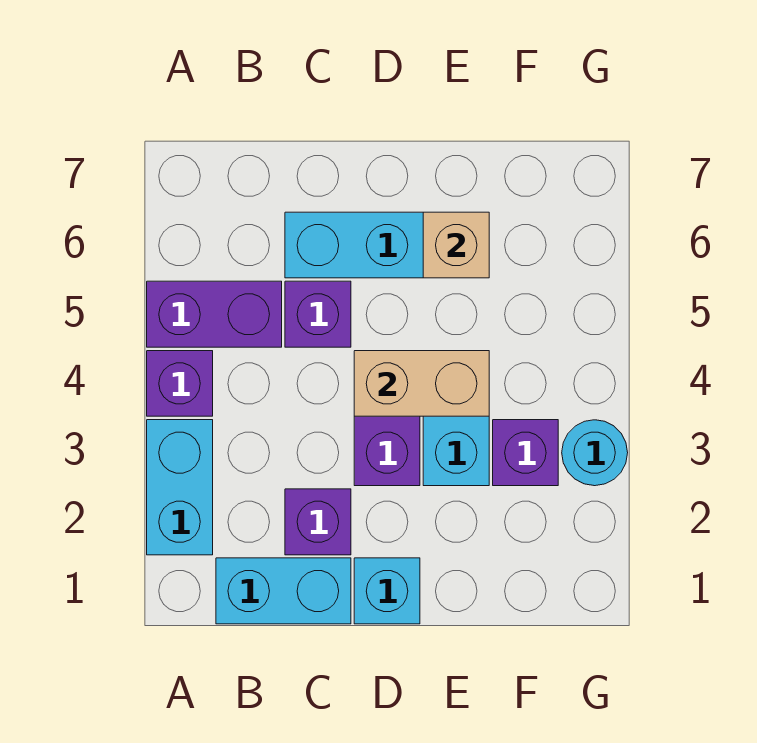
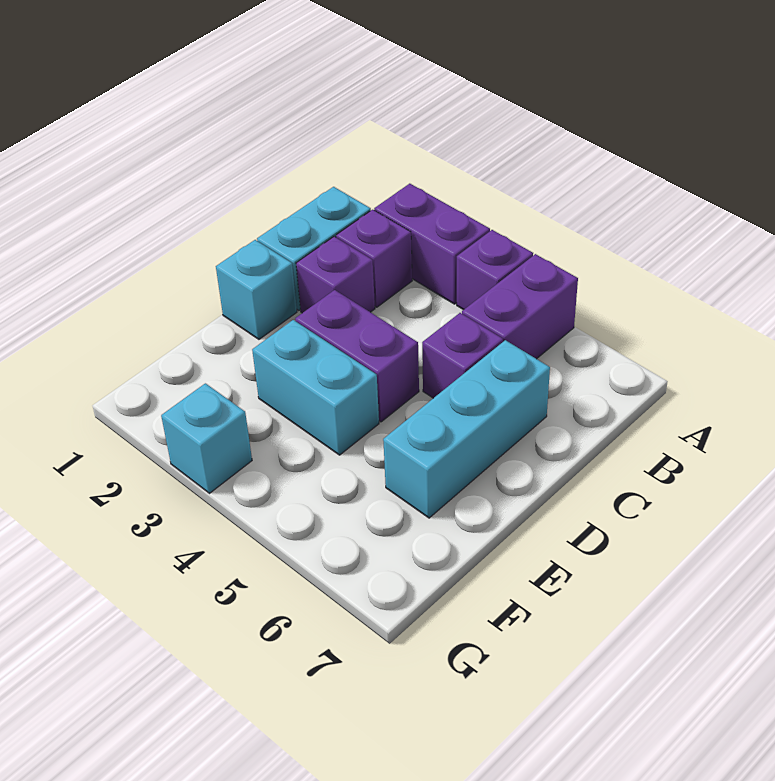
cyan brick A2:A3 level 1 -> purple brick A2:A3 level 1
tan brick D4:E4 level 2 -> none
tan brick E6 level 2 -> none
purple brick F3 level 1 -> purple brick B2 level 1
cyan round brick G3 level 1 -> cyan brick G3 level 1

